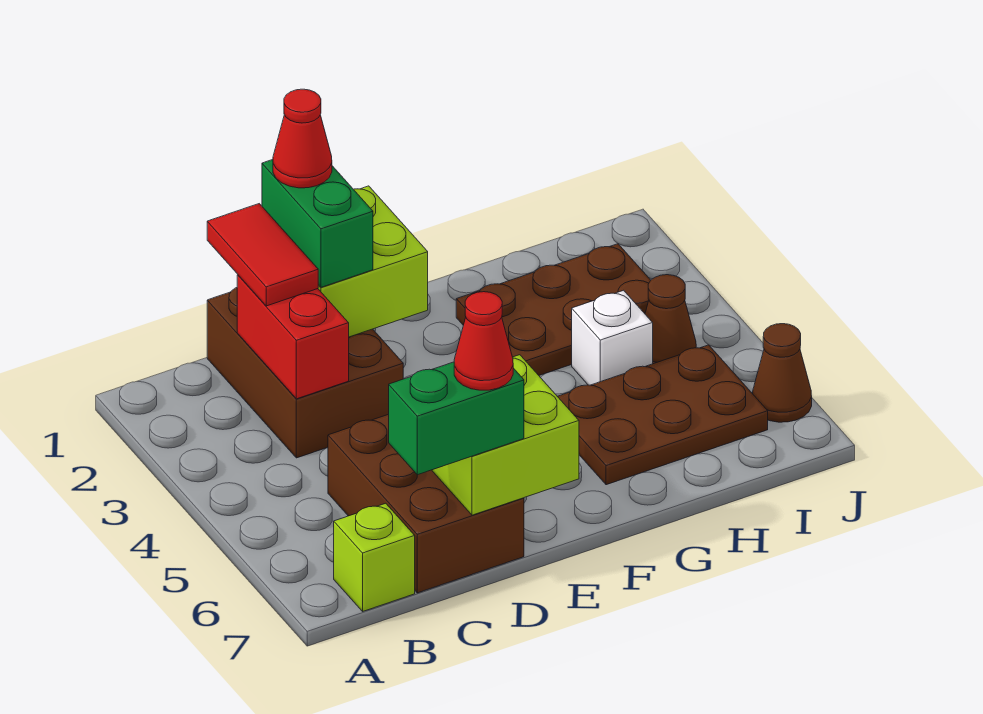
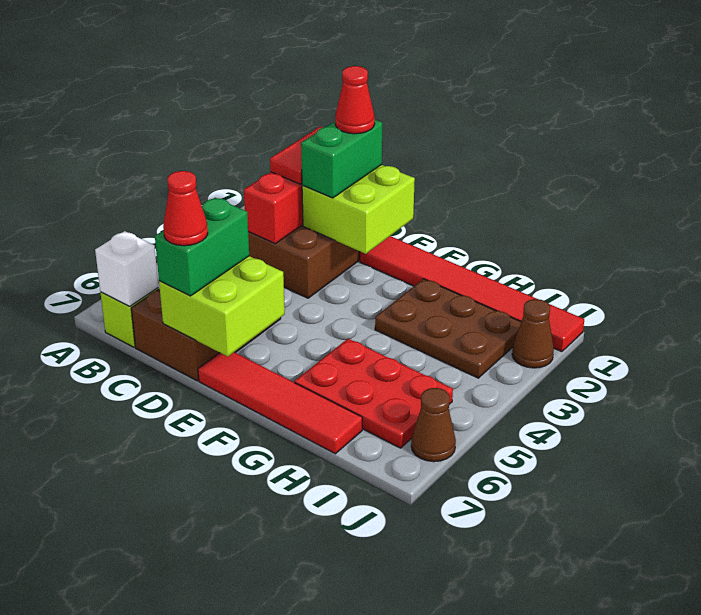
green brick C7:D7 level 3 -> green brick D6:D7 level 3
none -> red tile E1:J1 level 1
none -> red tile E7:H7 level 1
brown plate G5:I6 level 1 -> red plate G5:I6 level 1
white brick H4 level 1 -> white brick B7 level 2
brown cone I4 level 1 -> brown cone J2 level 1

